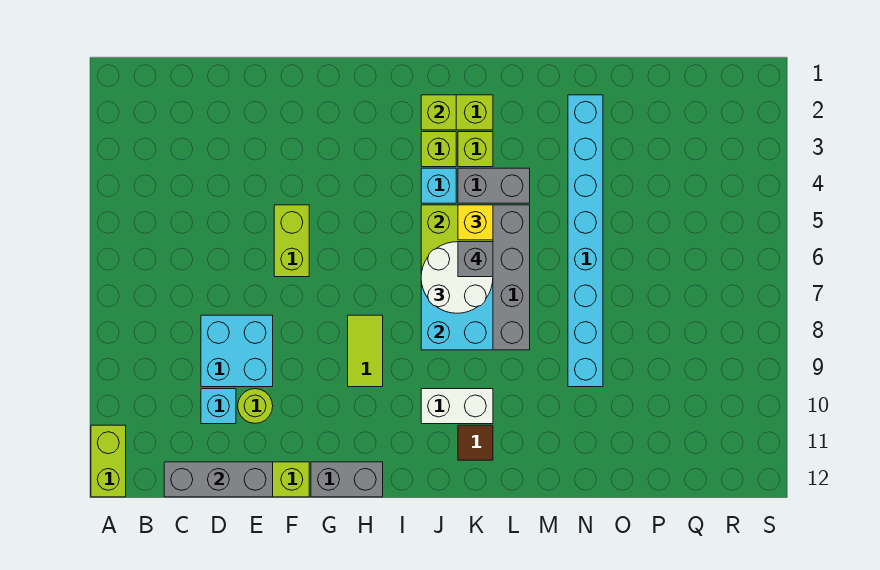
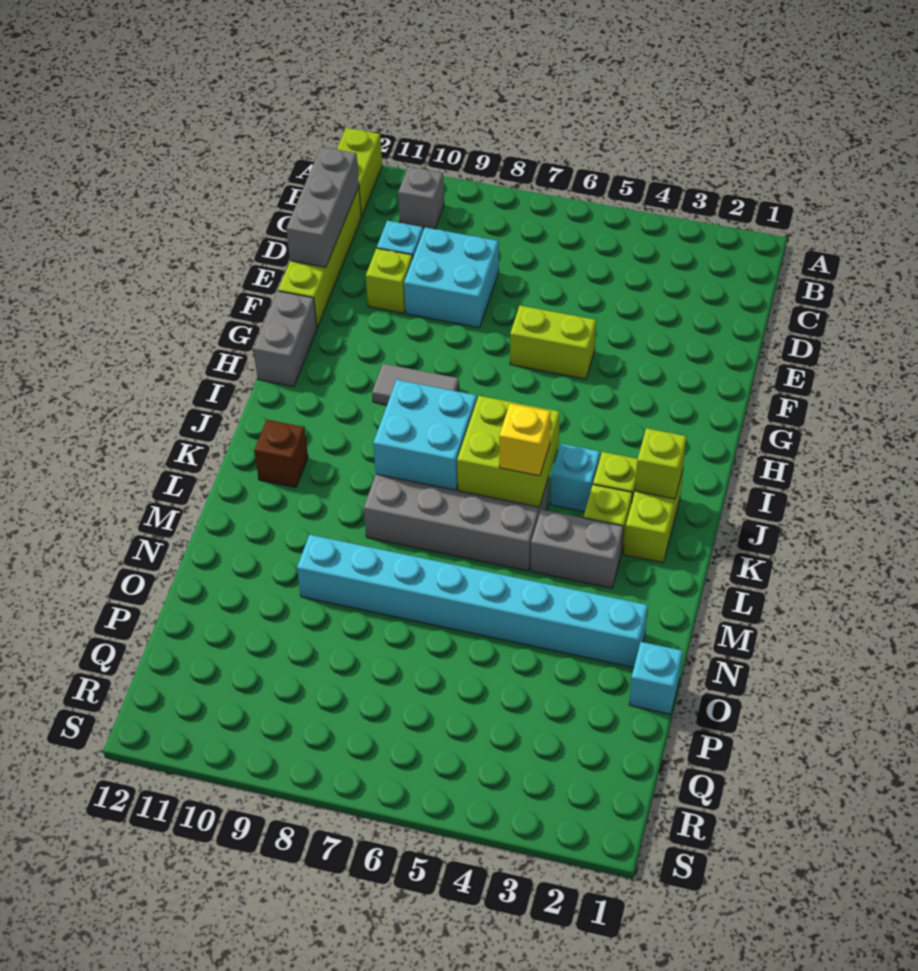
lime brick A11:A12 level 1 -> lime brick A12:B12 level 1
lime round brick E10 level 1 -> lime brick E10 level 1
lime tile H8:H9 level 1 -> grey tile H8:H9 level 1
white round brick J6:K7 level 3 -> none
white brick J10:K10 level 1 -> none
grey brick K4:L4 level 1 -> grey brick L3:L4 level 1
grey brick K6 level 4 -> grey brick B10 level 1
brown tile K11 level 1 -> brown brick K11 level 1
none -> cyan brick O1 level 1

